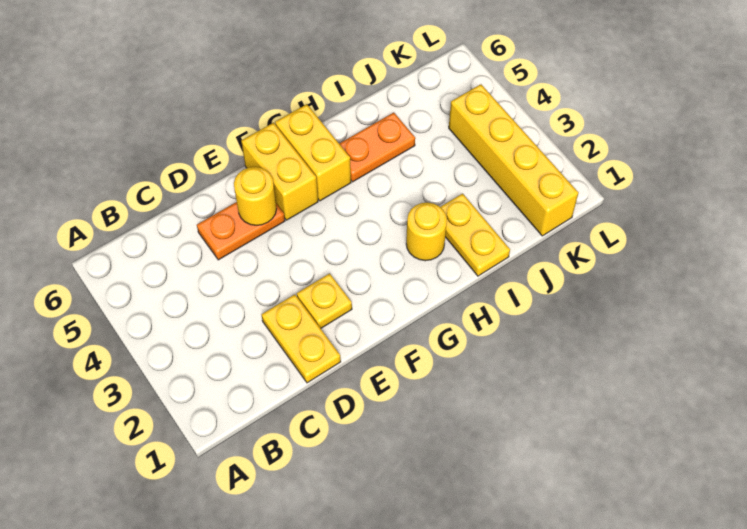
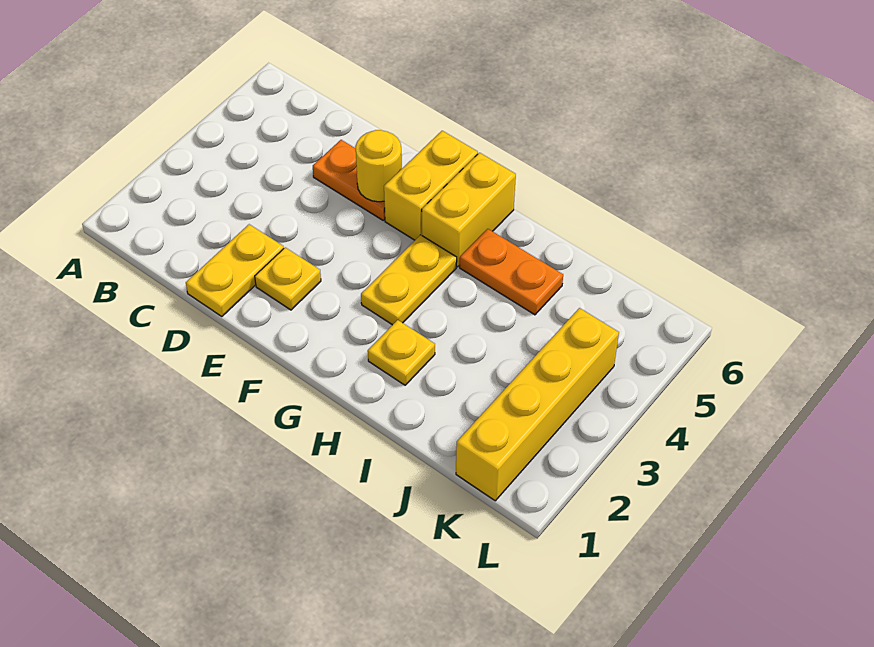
yellow round brick H2 level 1 -> yellow plate H2 level 1
yellow plate I1:I2 level 1 -> yellow plate G3:G4 level 1

